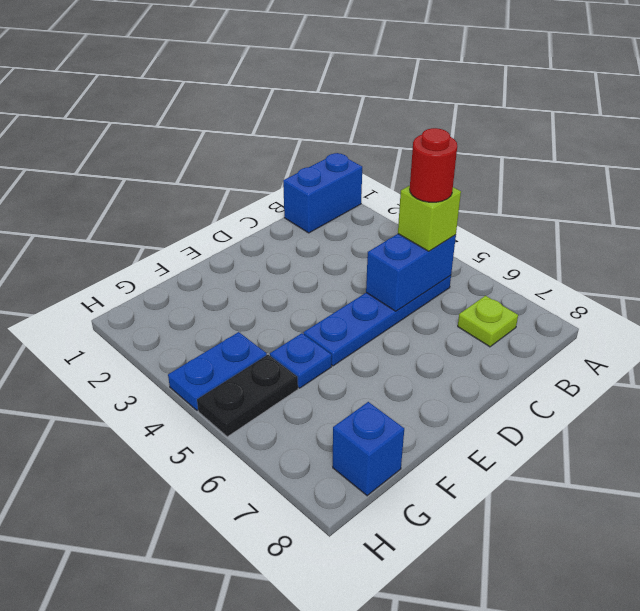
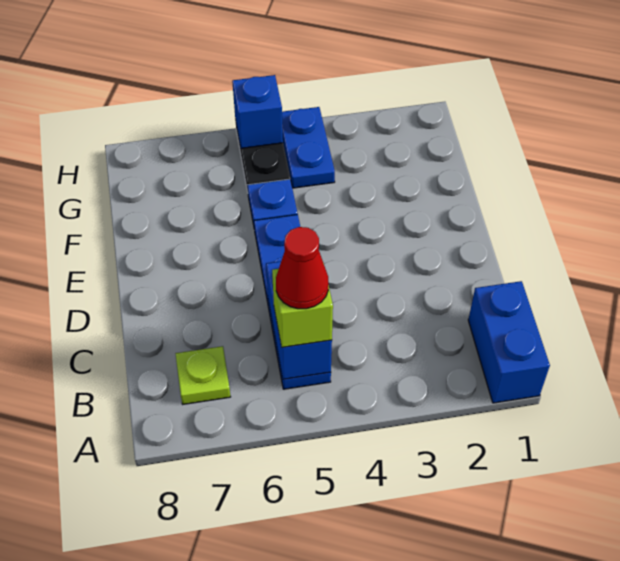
red round brick B5 level 4 -> red cone B5 level 4
blue brick G8 level 1 -> blue brick H5 level 2

